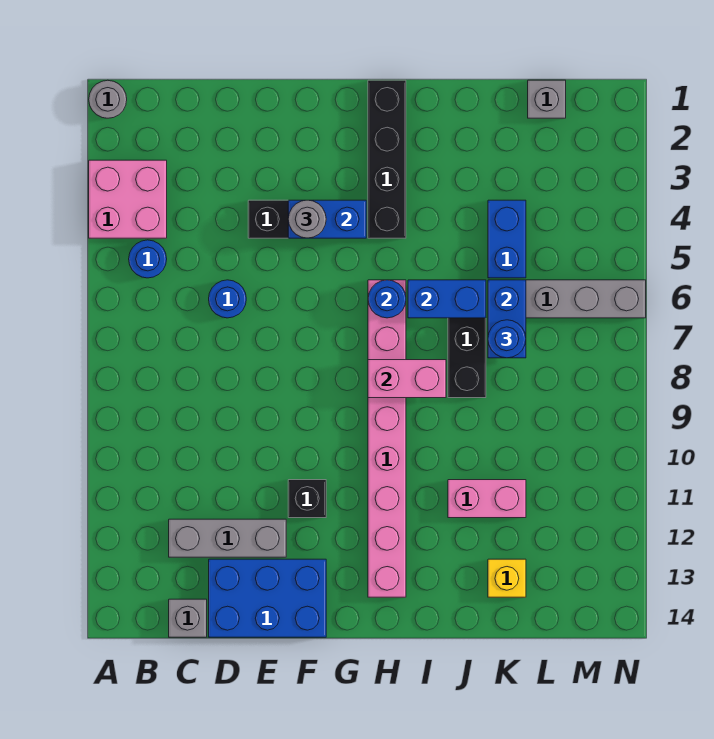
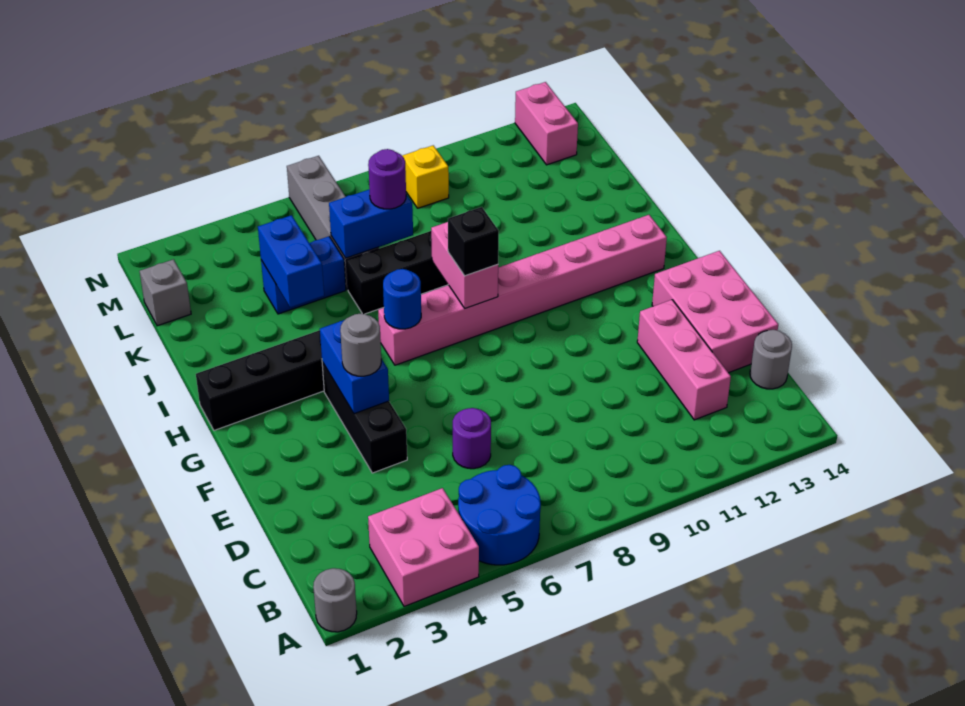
blue round brick B5 level 1 -> blue round brick A5:B6 level 1
grey brick C12:E12 level 1 -> pink brick C12:E12 level 1
grey brick C14 level 1 -> grey round brick C14 level 1
blue round brick D6 level 1 -> purple round brick D6 level 1
blue brick D13:F14 level 1 -> pink brick D13:F14 level 1
black brick F11 level 1 -> black brick H8 level 3
blue brick I6:J6 level 2 -> blue brick J4:K4 level 2
pink brick J11:K11 level 1 -> pink brick M13:N13 level 1
blue round brick K7 level 3 -> purple round brick K7 level 3
yellow brick K13 level 1 -> yellow brick M9 level 1

